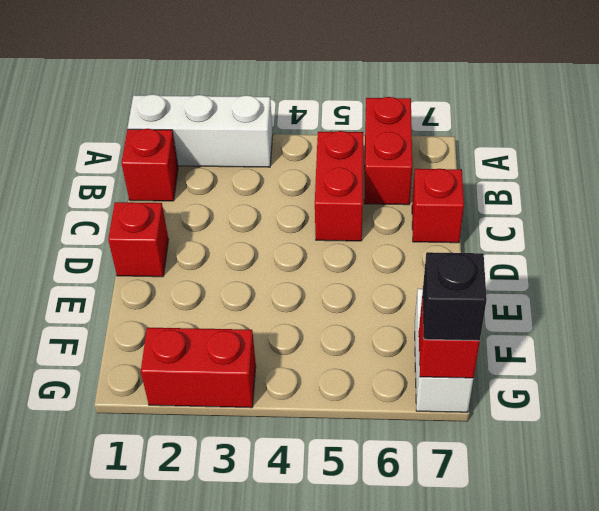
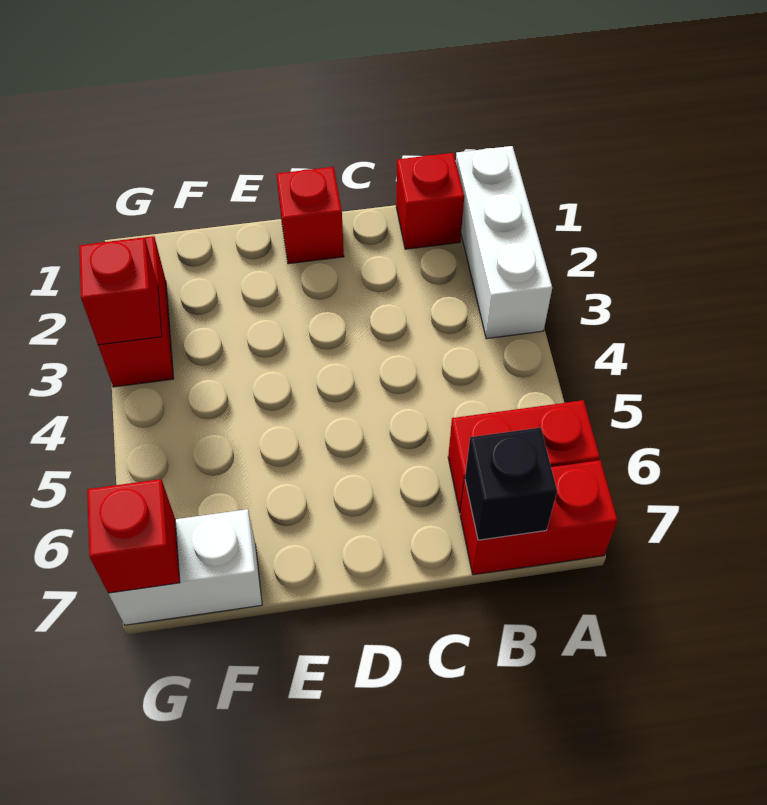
red brick B5:C5 level 1 -> red brick A7:B7 level 1
red brick C7 level 1 -> red brick G3 level 2
black brick G7 level 3 -> black brick B7 level 2

